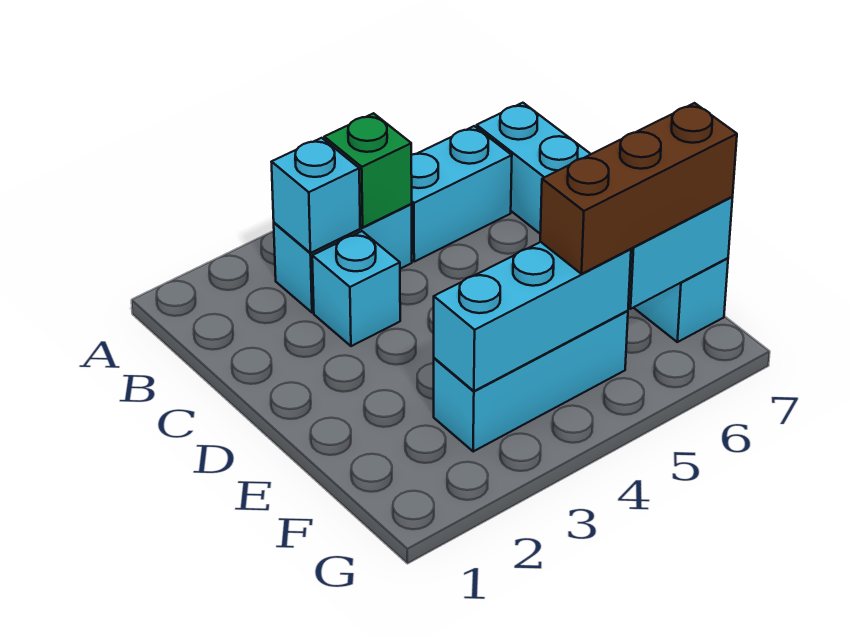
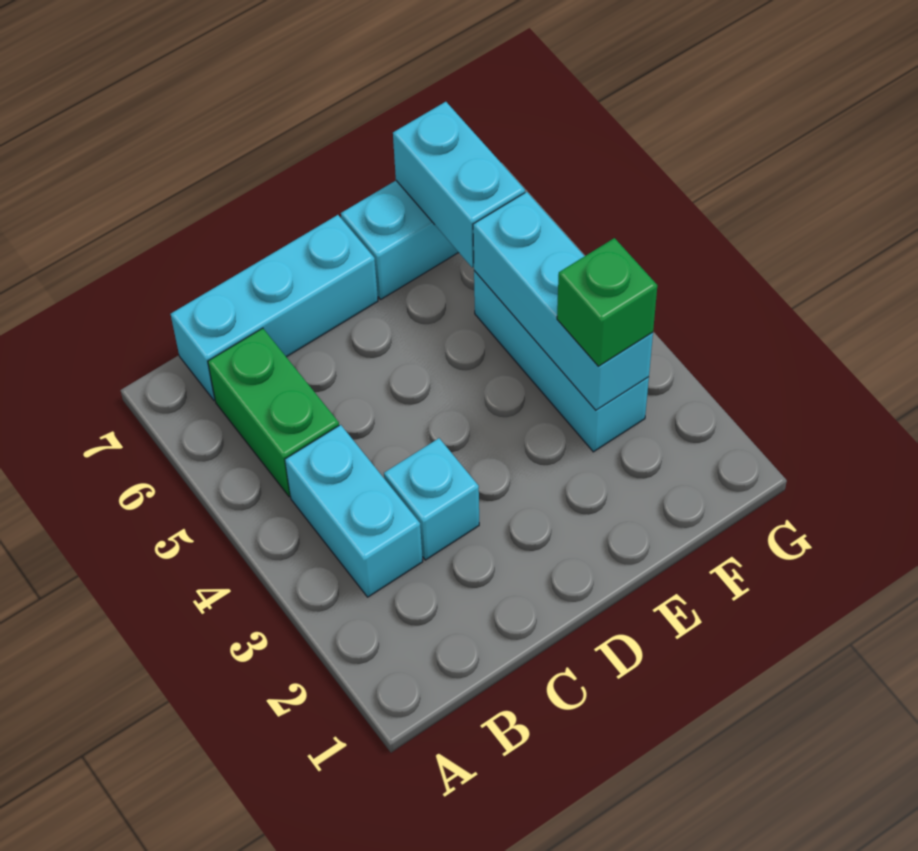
cyan brick B3 level 2 -> none
green brick B4 level 2 -> green brick F3 level 3
cyan brick B5:B6 level 1 -> green brick B5:B6 level 1
brown brick F5:F7 level 3 -> none

